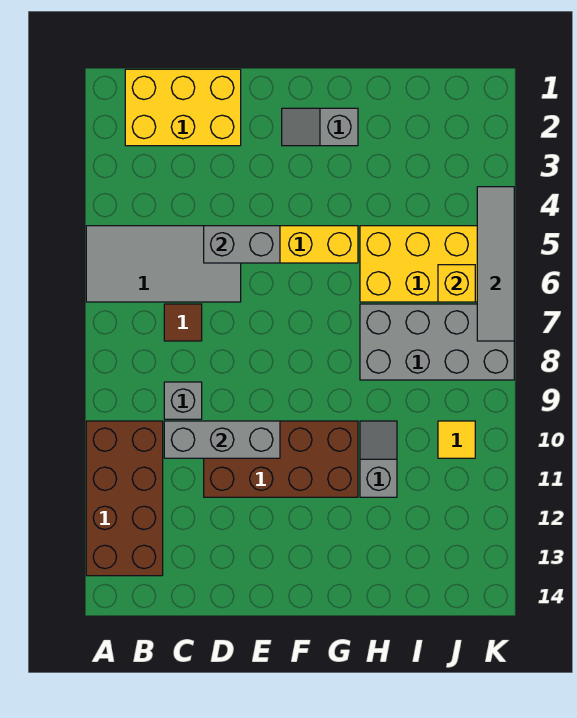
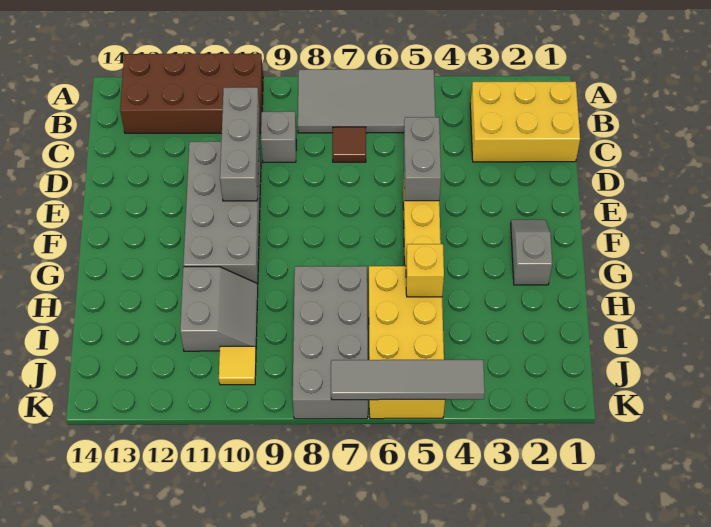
grey tile A5:D6 level 1 -> grey tile A5:B8 level 1
yellow brick B1:D2 level 1 -> yellow brick B1:C3 level 1
brown brick D10:G11 level 1 -> grey brick D10:G11 level 1
grey slope H10:H11 level 1 top 11 -> grey slope H10:I11 level 1 top 11
yellow brick J6 level 2 -> yellow brick H5 level 2

